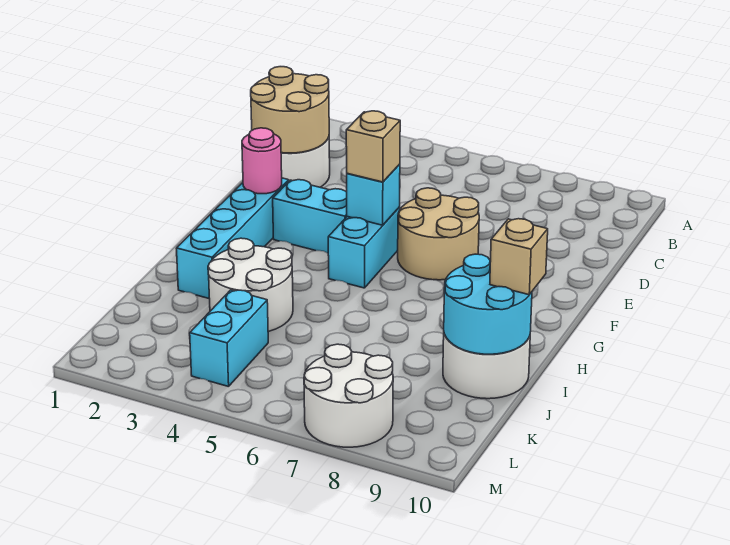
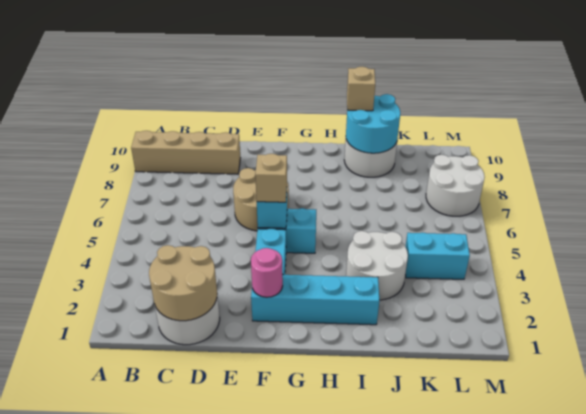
none -> tan brick A9:D9 level 1

